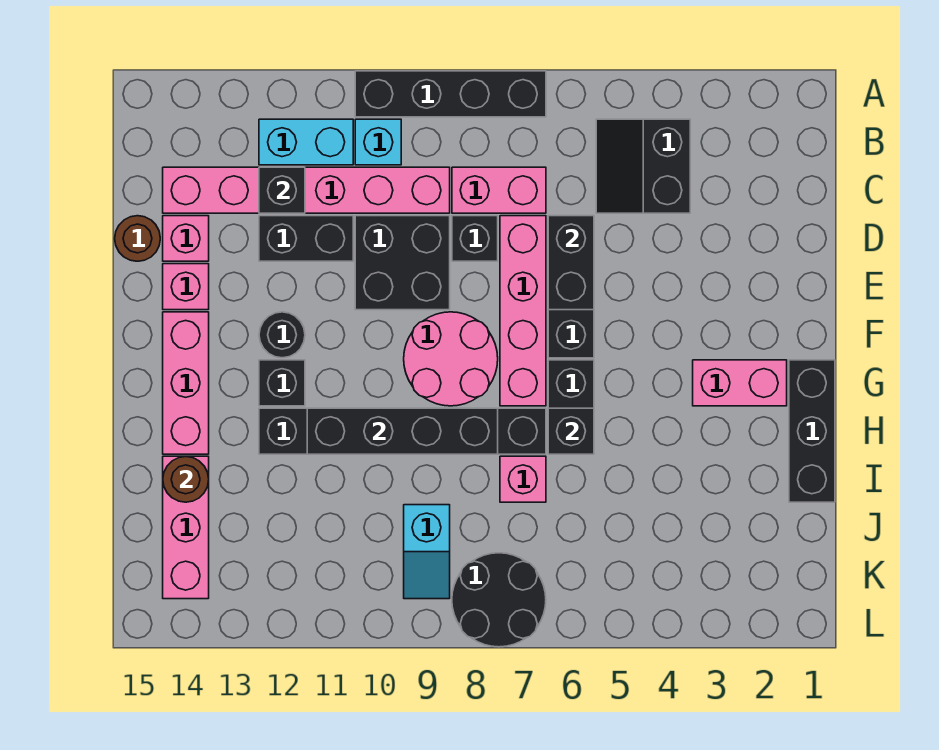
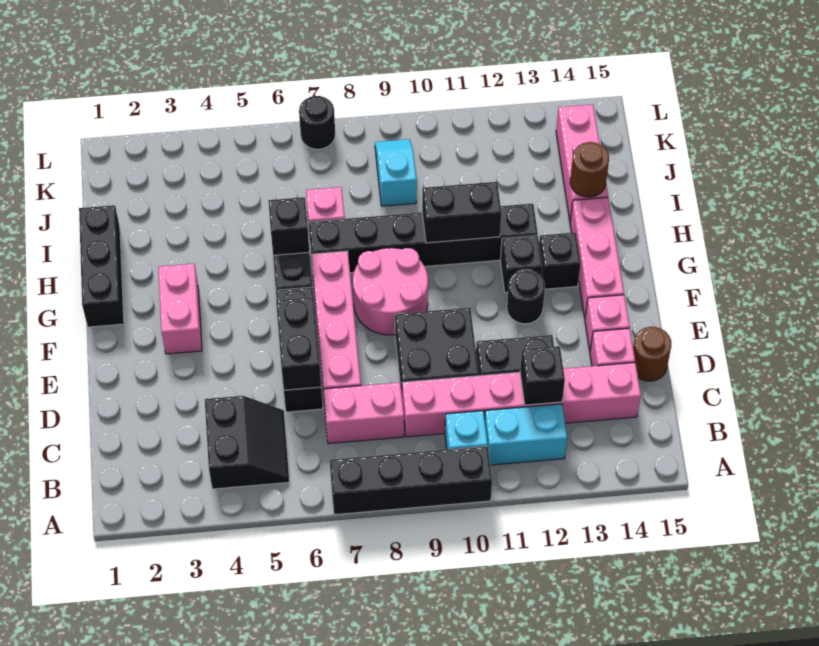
black brick D8 level 1 -> black brick G13 level 1
pink brick G2:G3 level 1 -> pink brick F3:G3 level 1
black brick H8:H11 level 2 -> black brick H10:H11 level 2
black round brick K7:L8 level 1 -> black round brick L7 level 1

